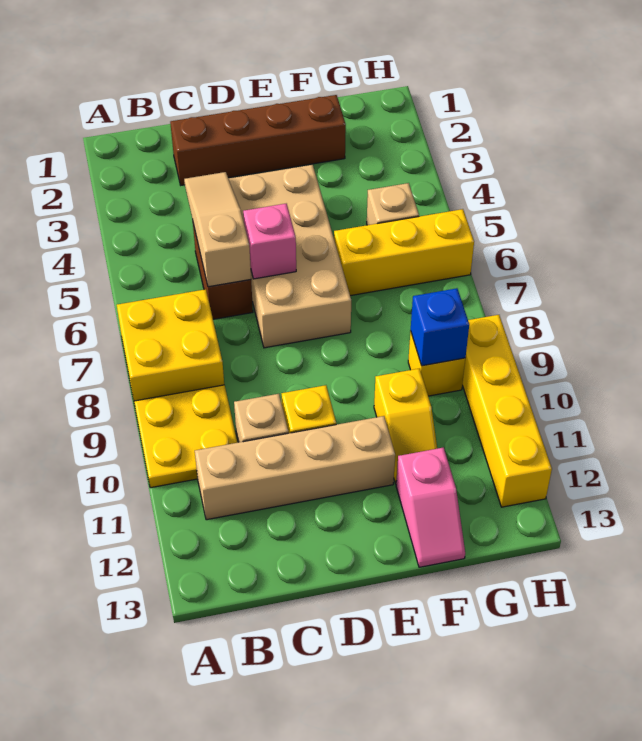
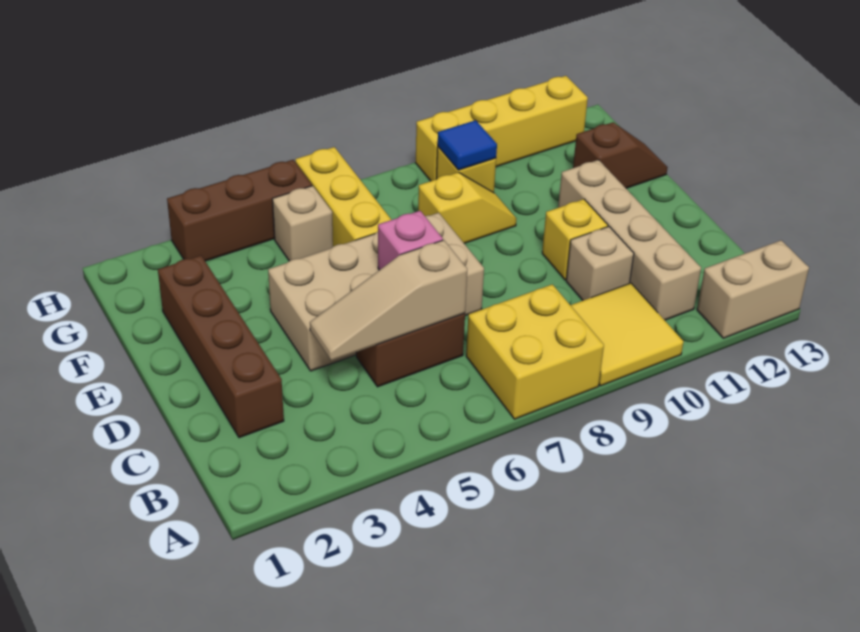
yellow plate A9:B10 level 1 -> yellow tile A9:B10 level 1
none -> tan brick A12:A13 level 1
yellow slope F10:F11 level 1 top 10 -> yellow slope F8:F9 level 1 top 8
pink slope F12:F13 level 1 top 12 -> brown slope F12:F13 level 1 top 12
blue brick G9 level 2 -> blue tile G9 level 2
none -> brown brick H3:H5 level 1

